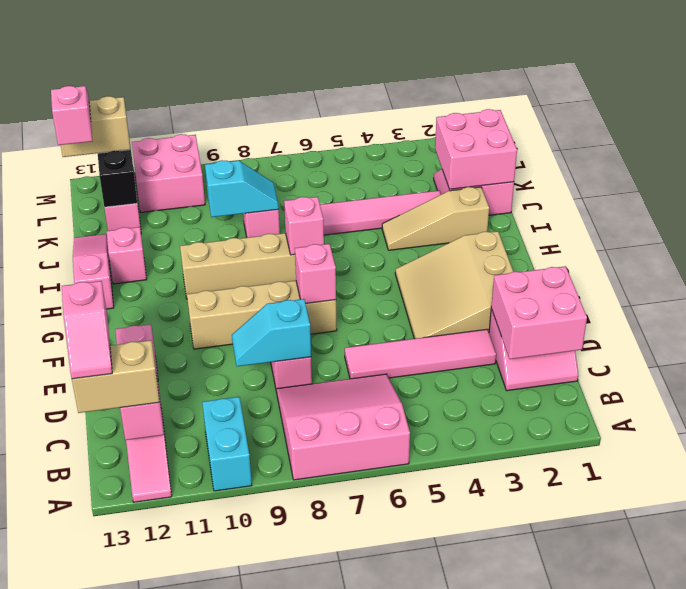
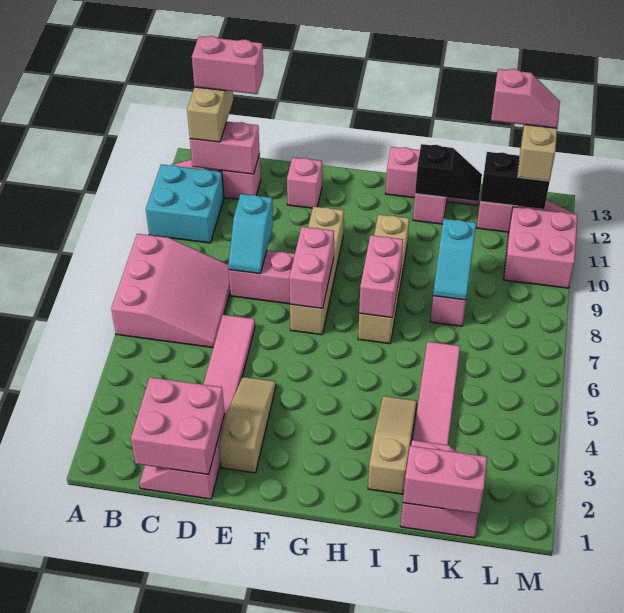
cyan brick A10:B10 level 1 -> cyan brick A10:B11 level 1
pink slope B13:C13 level 4 top C -> pink brick B13:C13 level 4
cyan slope D8:D9 level 2 top 8 -> cyan slope D8:D9 level 2 top 9
tan slope E2:G4 level 1 top 2 -> tan slope E2:E4 level 1 top 2
pink brick F7 level 2 -> pink brick F7:F8 level 2
pink brick H7 level 2 -> pink brick H7:H8 level 2
none -> black slope I12:J12 level 2 top I
pink brick J1:K2 level 2 -> pink brick J1:K1 level 2

